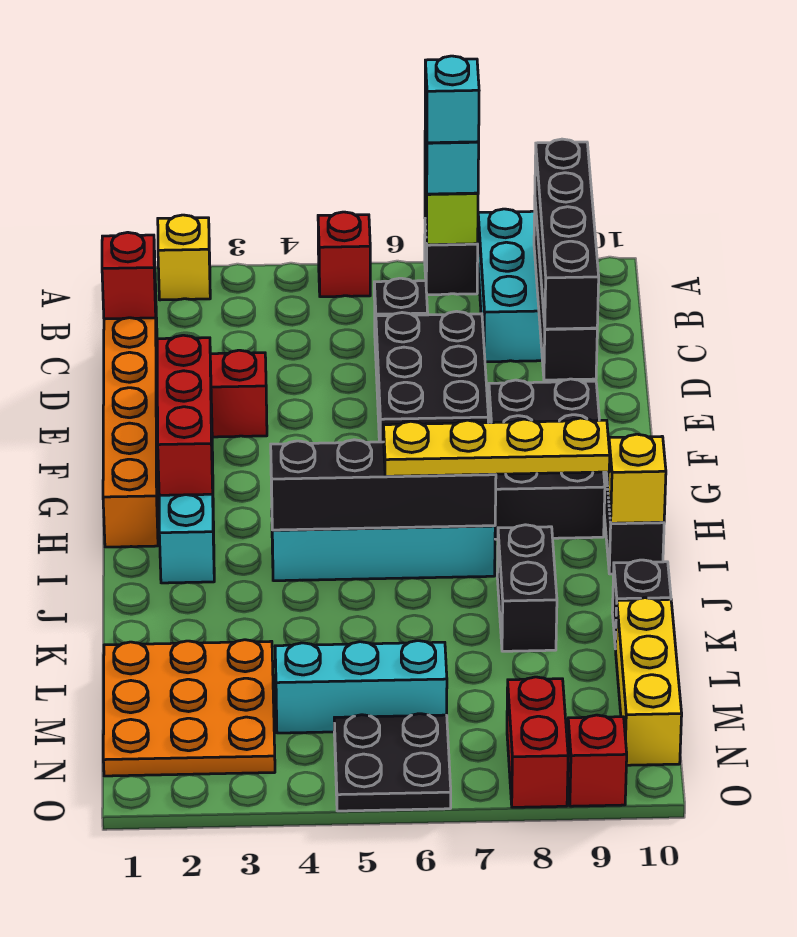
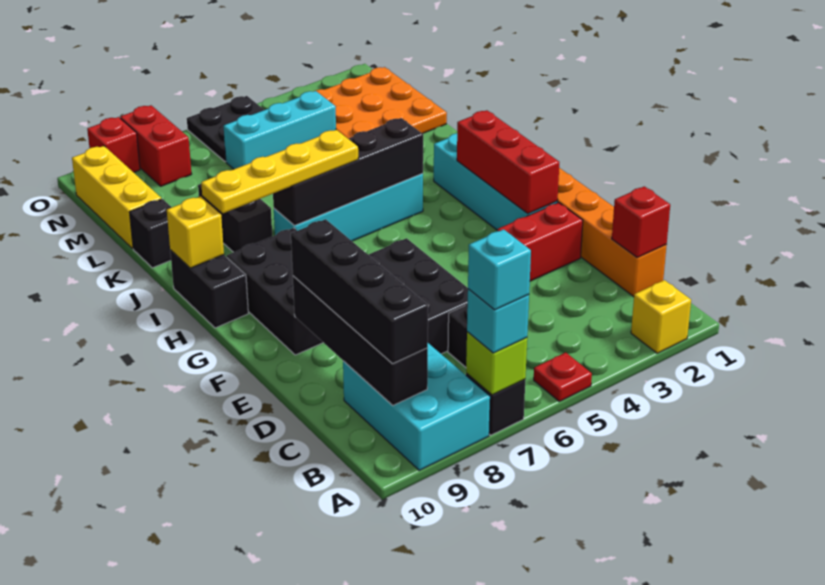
red brick A5 level 1 -> red plate A5 level 1

